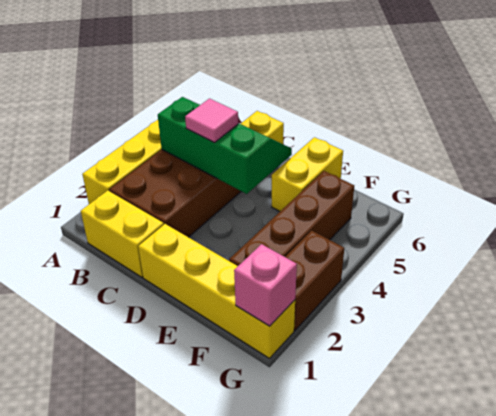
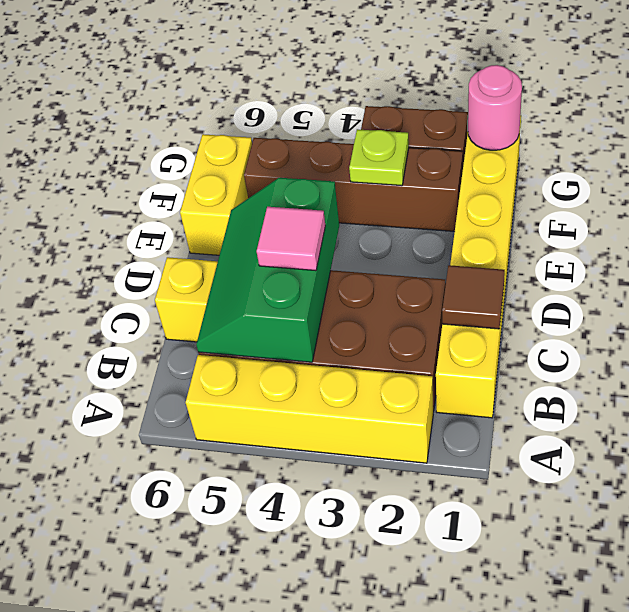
none -> brown tile C1 level 2
yellow brick E5:E6 level 1 -> yellow brick E6:F6 level 1
none -> lime plate F3 level 2
pink brick G1 level 2 -> pink round brick G1 level 2

